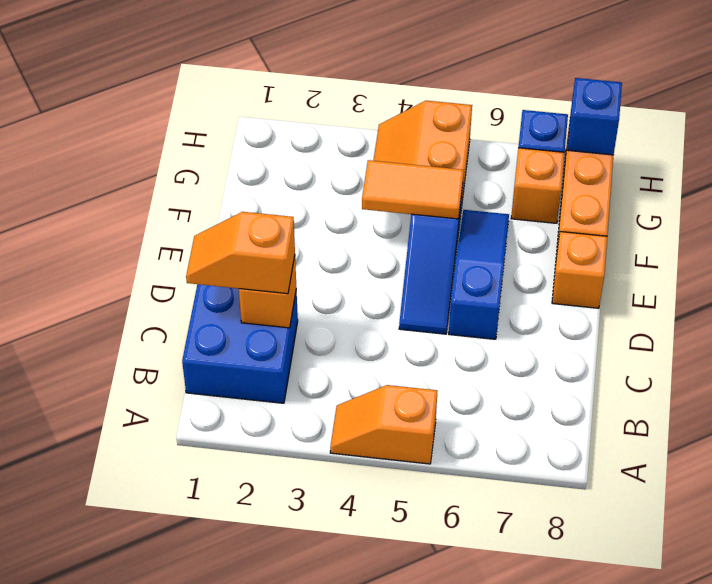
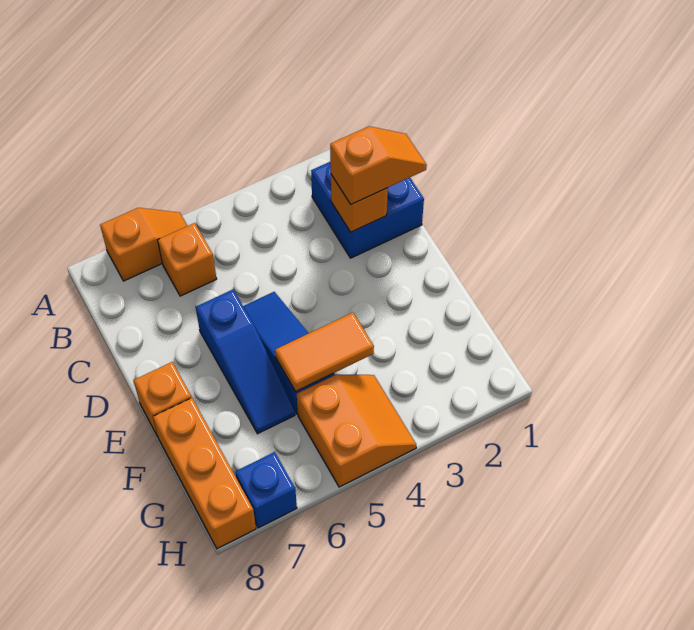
orange slope A4:A5 level 1 top 5 -> orange slope A6:A7 level 1 top 7
orange brick G7 level 1 -> orange brick B6 level 1
blue brick H8 level 2 -> none

